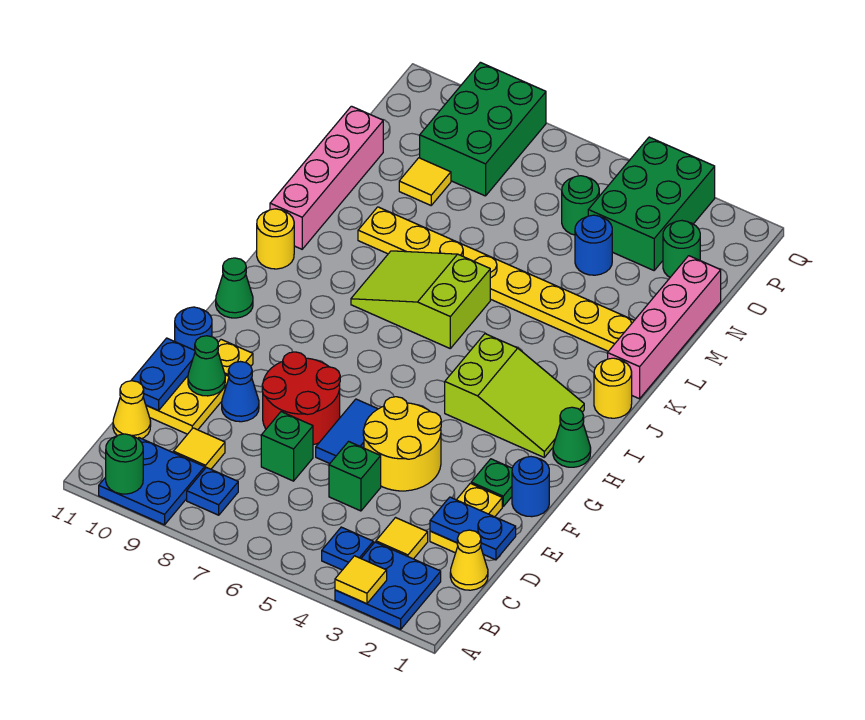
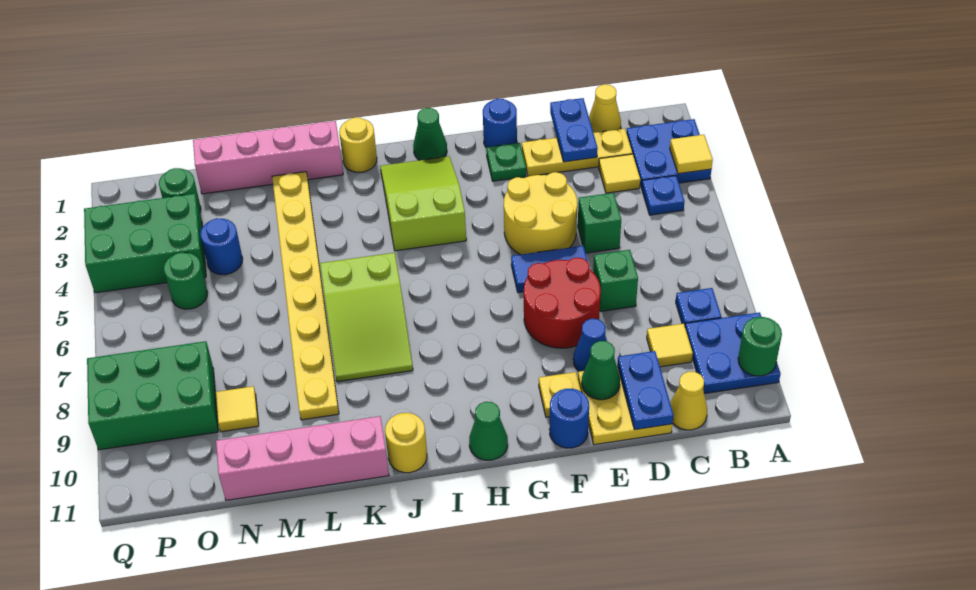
yellow plate D2:E2 level 1 -> yellow plate C2:E2 level 1
blue plate D11:E11 level 2 -> blue plate D10:D11 level 2

